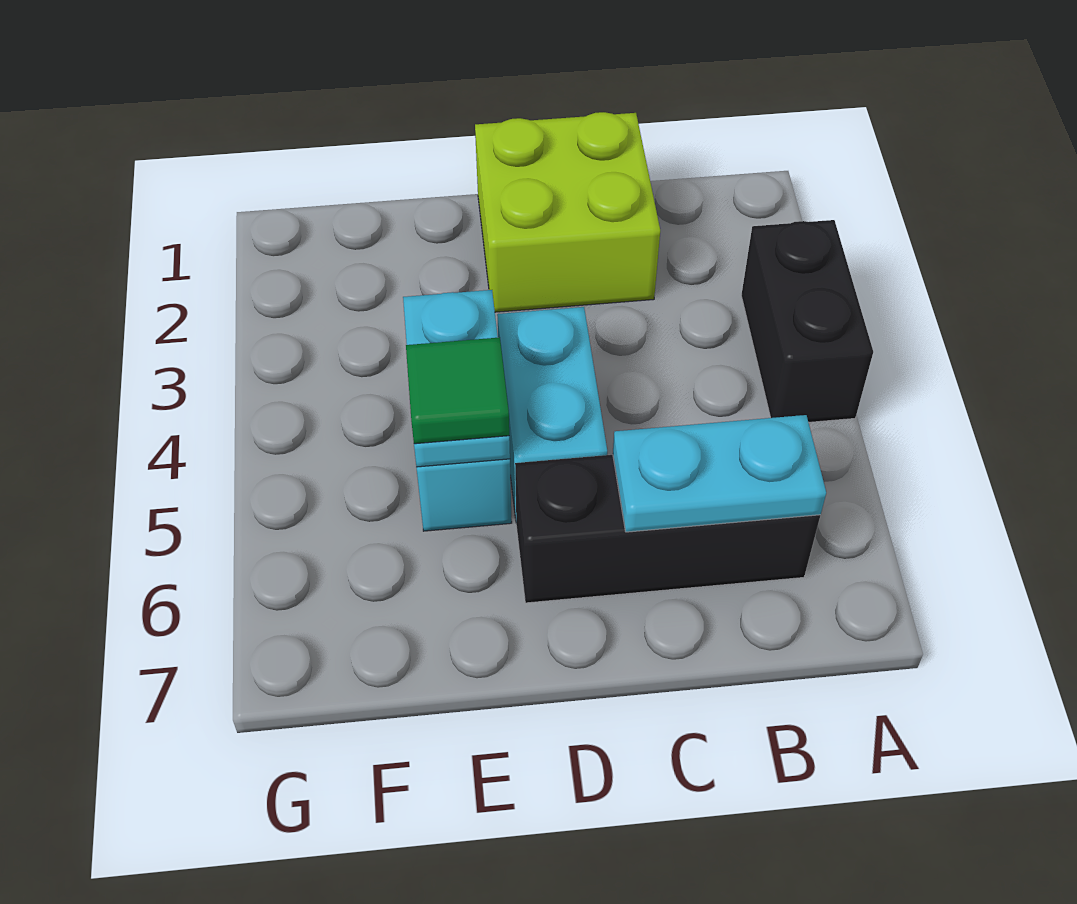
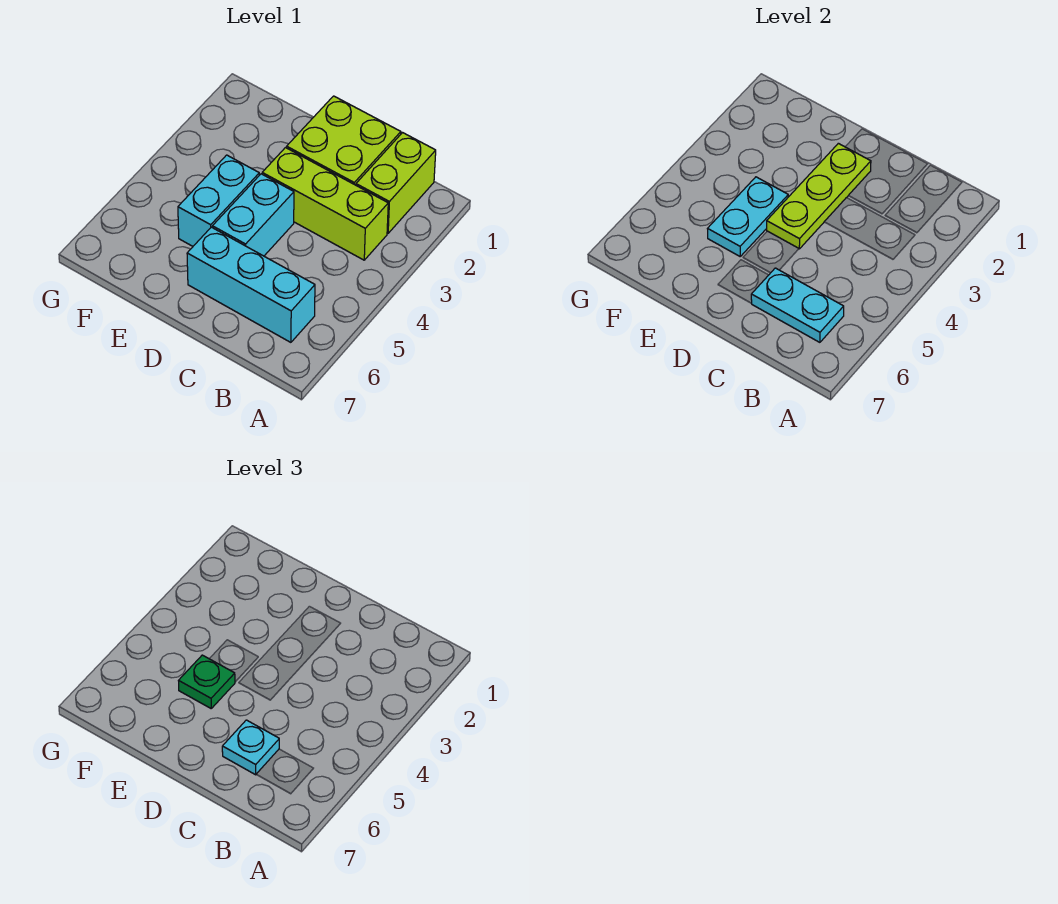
black brick A3:A4 level 1 -> none
none -> lime brick B1:B2 level 1
none -> lime brick B3:D3 level 1
black brick B6:D6 level 1 -> cyan brick B6:D6 level 1
none -> cyan plate C6 level 3
none -> lime plate D2:D4 level 2
green tile E5 level 3 -> green plate E5 level 3

